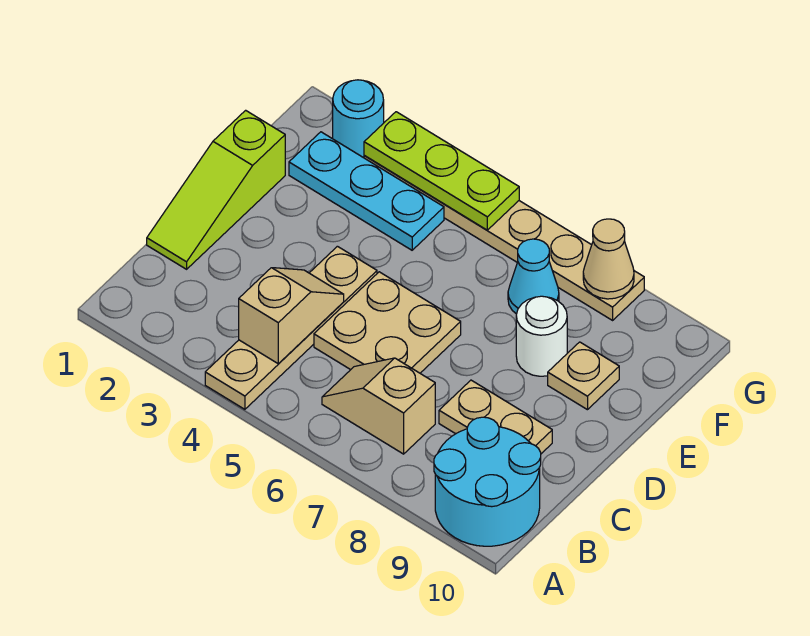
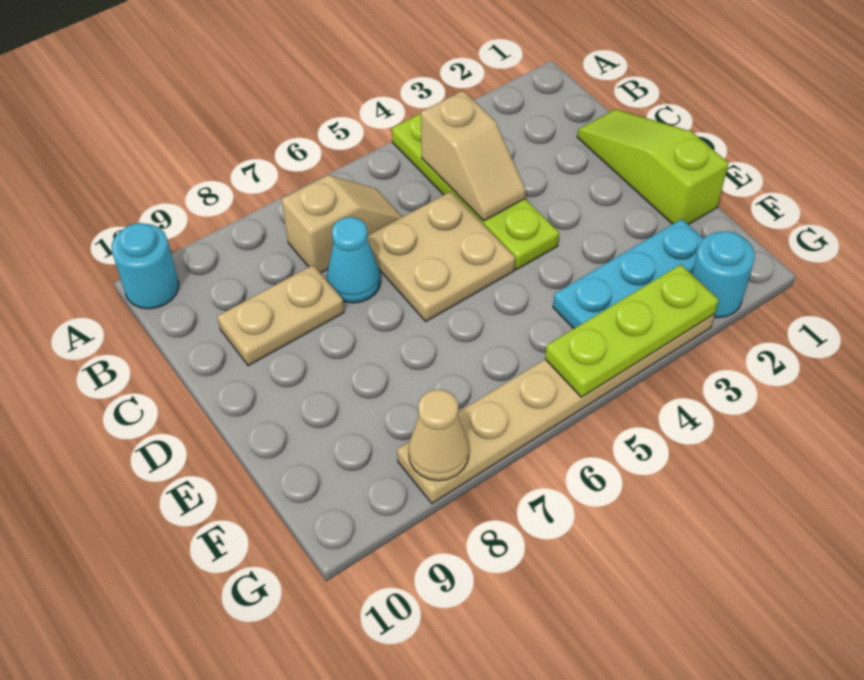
tan plate A4:D4 level 1 -> lime plate A4:D4 level 1
cyan round brick A9:B10 level 1 -> cyan round brick A10 level 1
white round brick E8 level 1 -> none
tan plate E9 level 1 -> none
cyan cone F7 level 1 -> cyan cone C7 level 1

